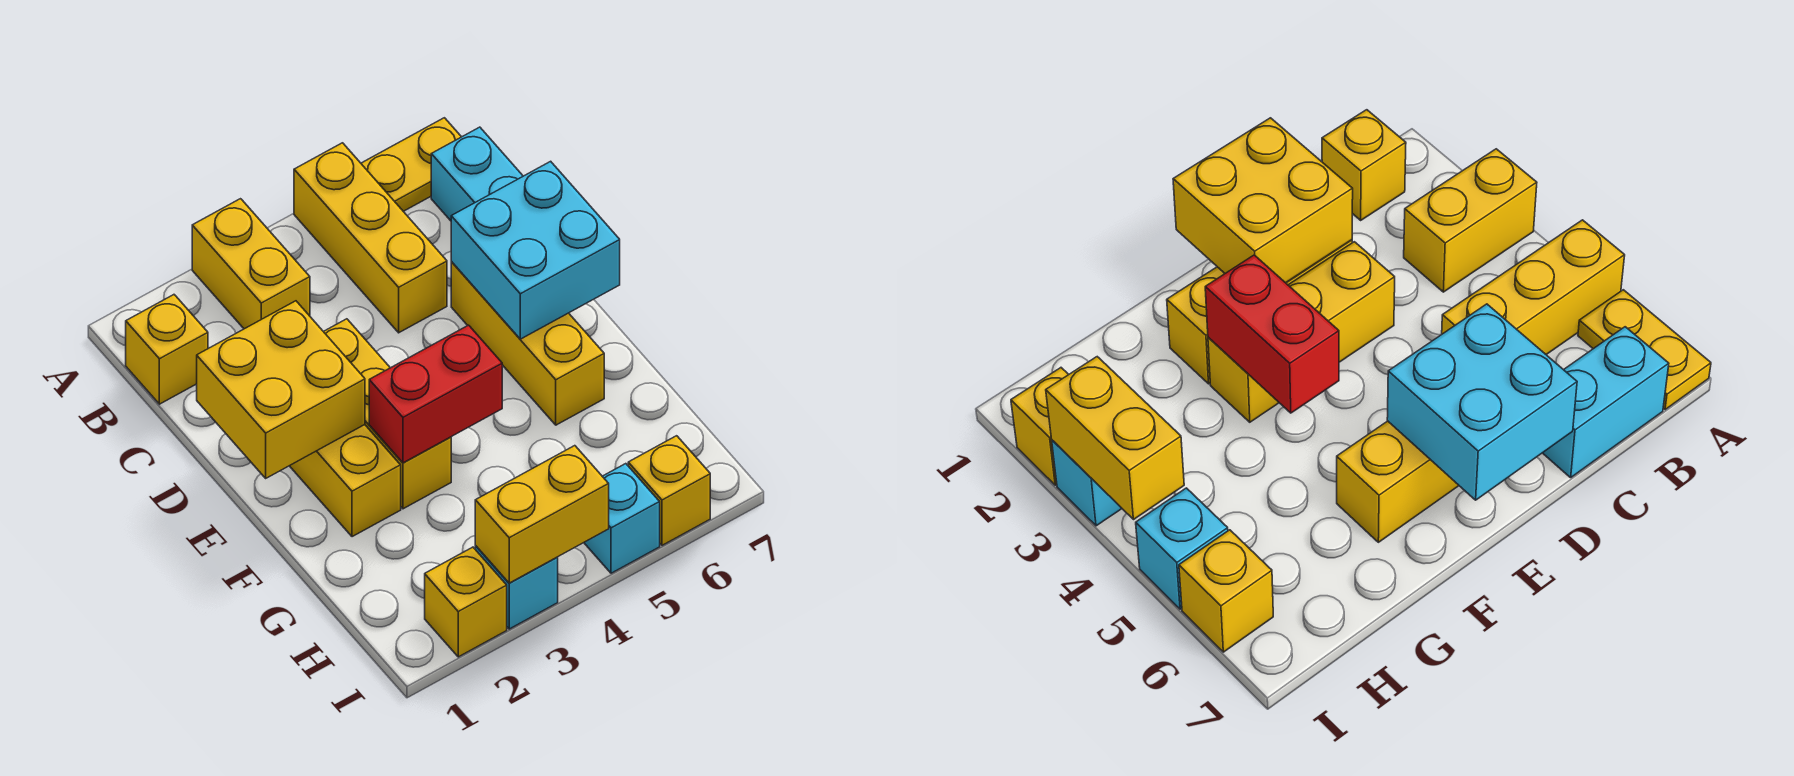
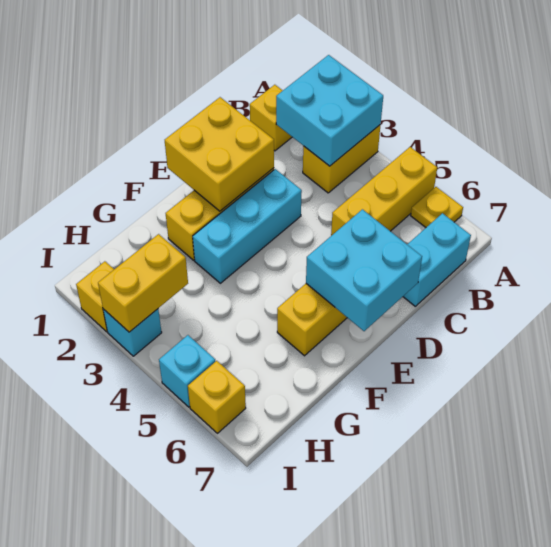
none -> cyan brick A2:B3 level 2
yellow plate A6:A7 level 1 -> yellow plate A6 level 1
yellow brick D3:F3 level 1 -> cyan brick D3:F3 level 1
red brick F3:F4 level 2 -> none
yellow brick I3:I4 level 2 -> yellow brick H3:I3 level 2

